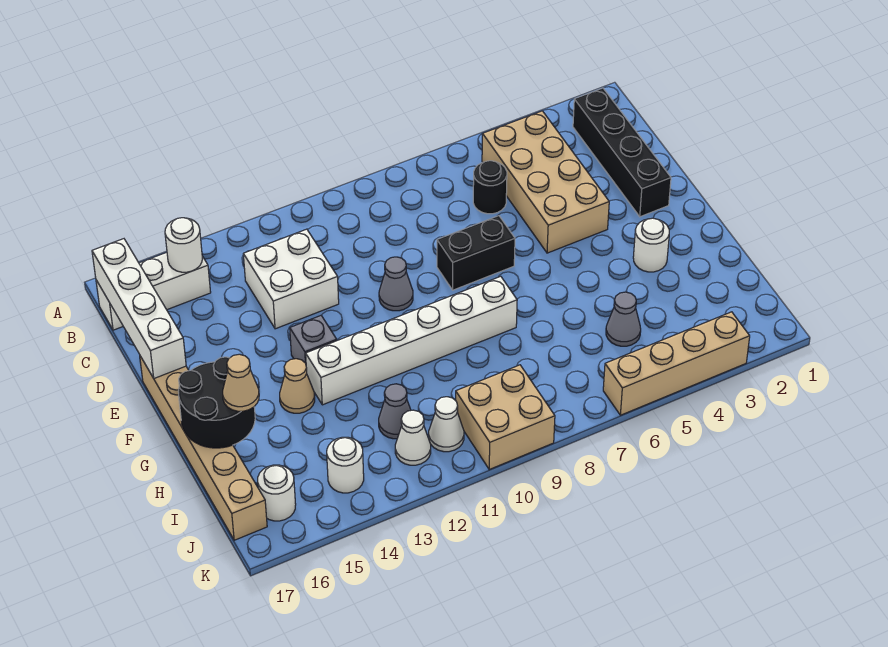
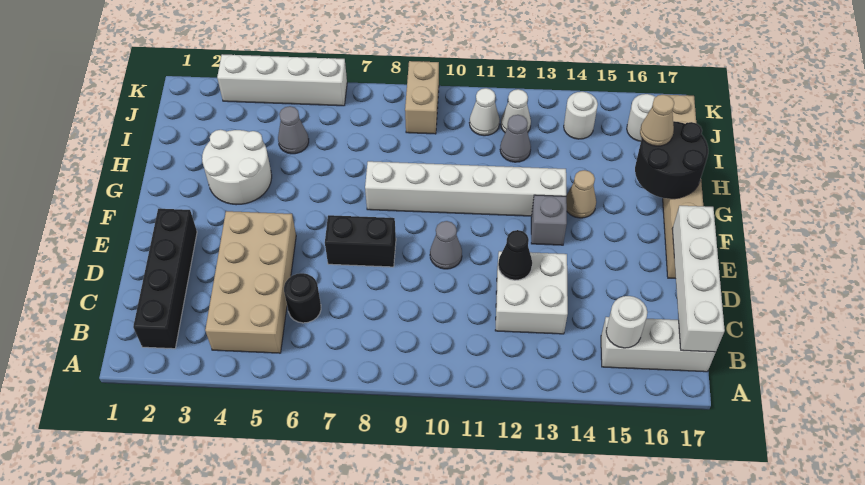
none -> black cone D12 level 2
white round brick G3 level 1 -> white round brick G3:H4 level 1
tan brick J9:K10 level 1 -> tan brick J9:K9 level 1
tan brick K3:K6 level 1 -> white brick K3:K6 level 1

